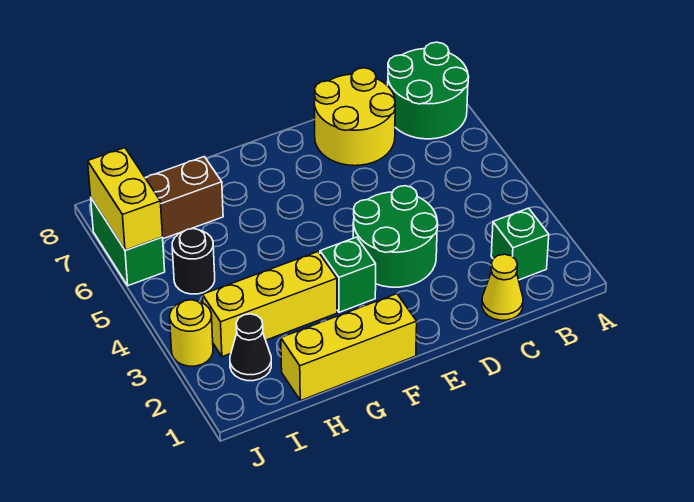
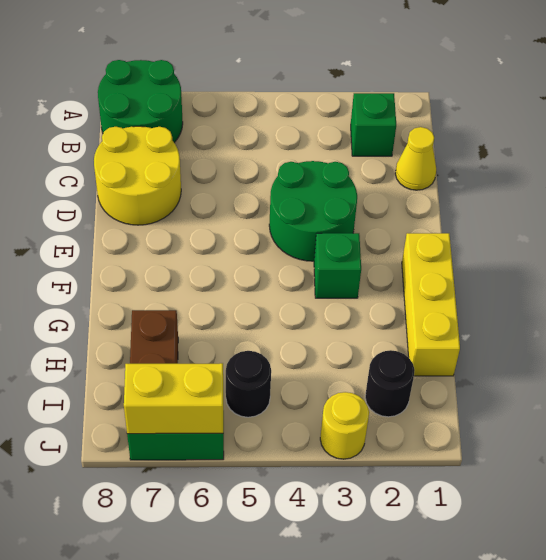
yellow brick G3:I3 level 1 -> none
black cone I2 level 1 -> black round brick I2 level 1

